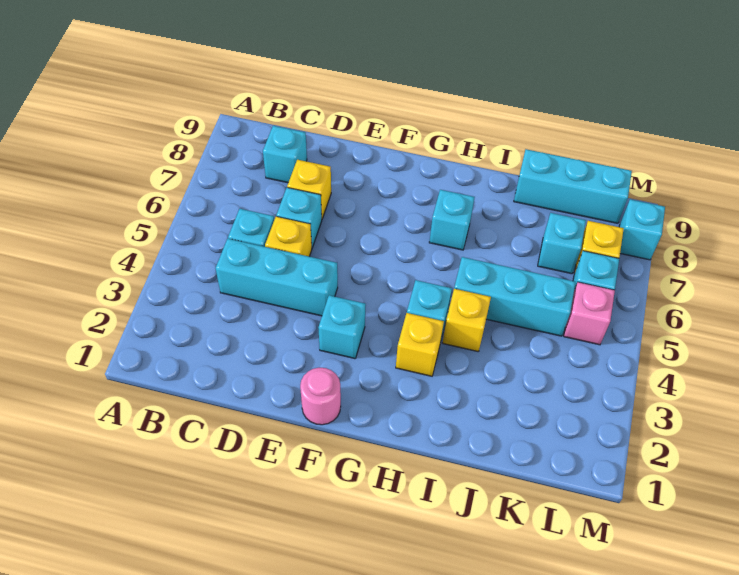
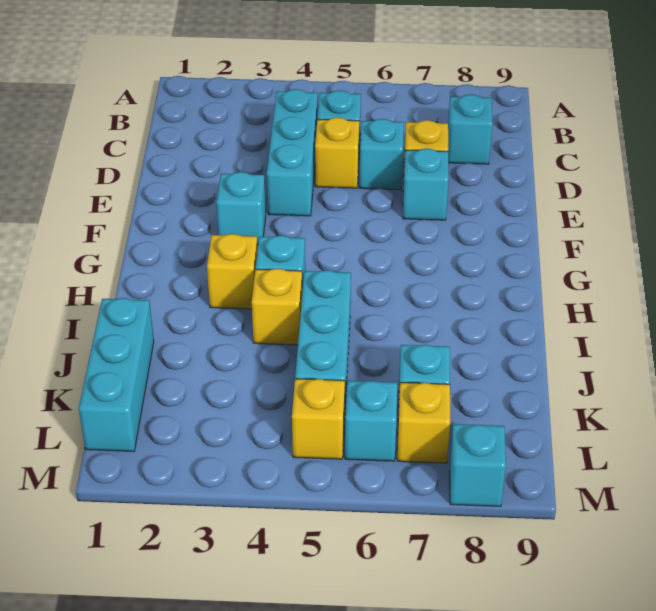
pink round brick F1 level 1 -> none
cyan brick H7 level 1 -> cyan brick E7 level 1
cyan brick J9:L9 level 1 -> cyan brick J1:L1 level 1
pink brick L5 level 1 -> yellow brick L5 level 1

